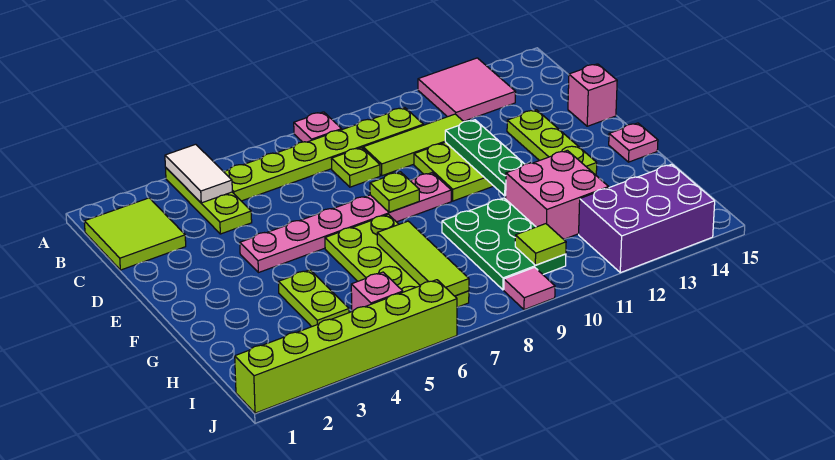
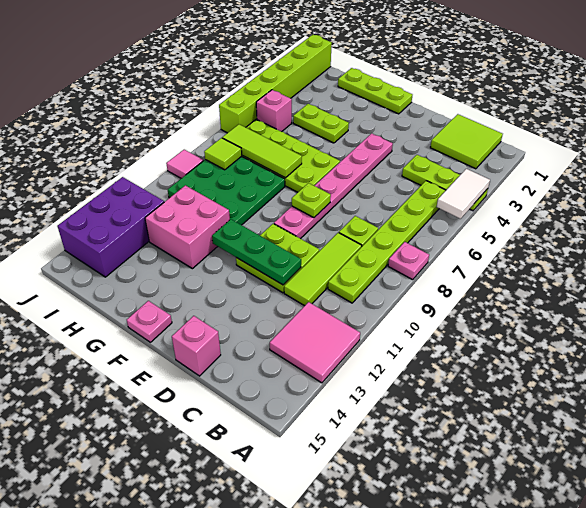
white tile A4:B4 level 2 -> white tile A4:A5 level 2
lime plate D13:F13 level 1 -> lime plate F1:H1 level 1
green plate G9:I10 level 1 -> green plate G8:I10 level 1
lime tile I10 level 2 -> lime tile I8 level 2

